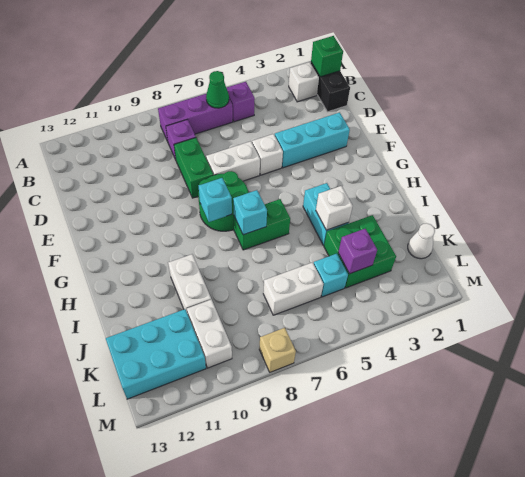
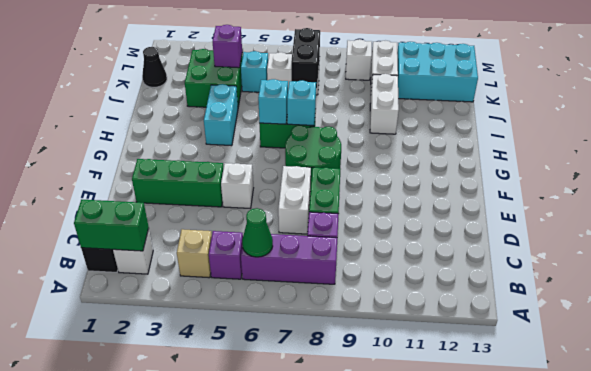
green brick B1 level 2 -> green brick B1:B2 level 2
cyan brick E2:E4 level 1 -> green brick E2:E4 level 1
white brick E6:E7 level 1 -> white brick D7:E7 level 1
cyan brick G8 level 2 -> cyan brick H6 level 2
white brick I4 level 2 -> white brick L9 level 1
none -> black brick J7:K7 level 2
white cone K1 level 1 -> black cone K1 level 1
tan brick M8 level 1 -> tan brick B4 level 1

